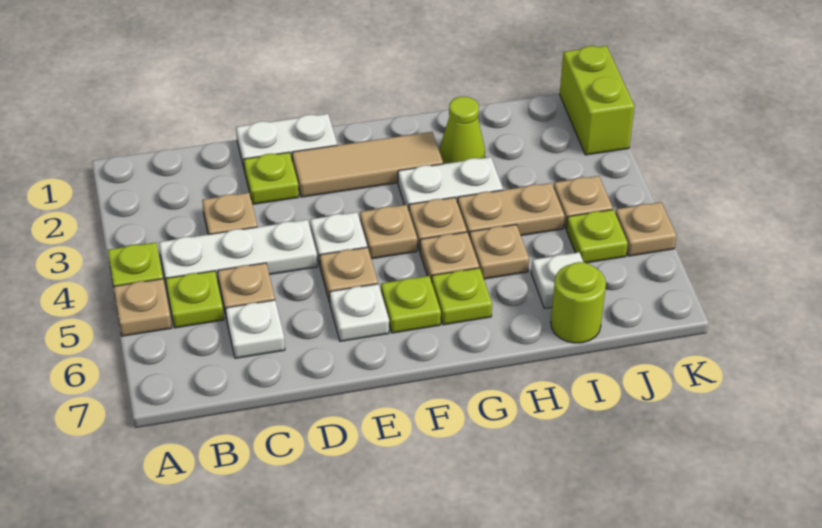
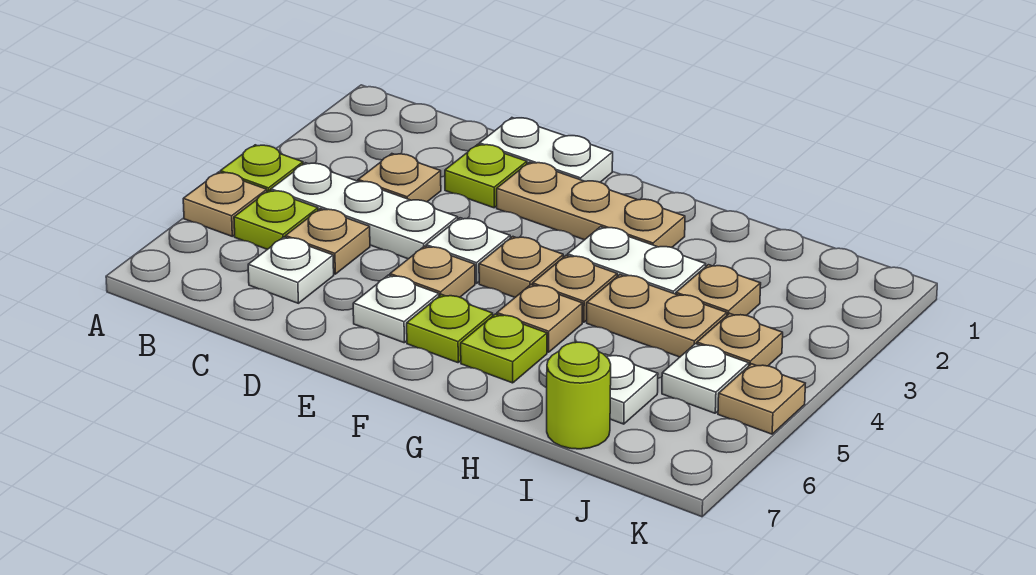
tan tile E2:G2 level 1 -> tan plate E2:G2 level 1
lime cone H2 level 1 -> none
tan plate H5 level 1 -> tan plate I3 level 1
lime plate J5 level 1 -> white plate J5 level 1
lime brick K1:K2 level 1 -> none

